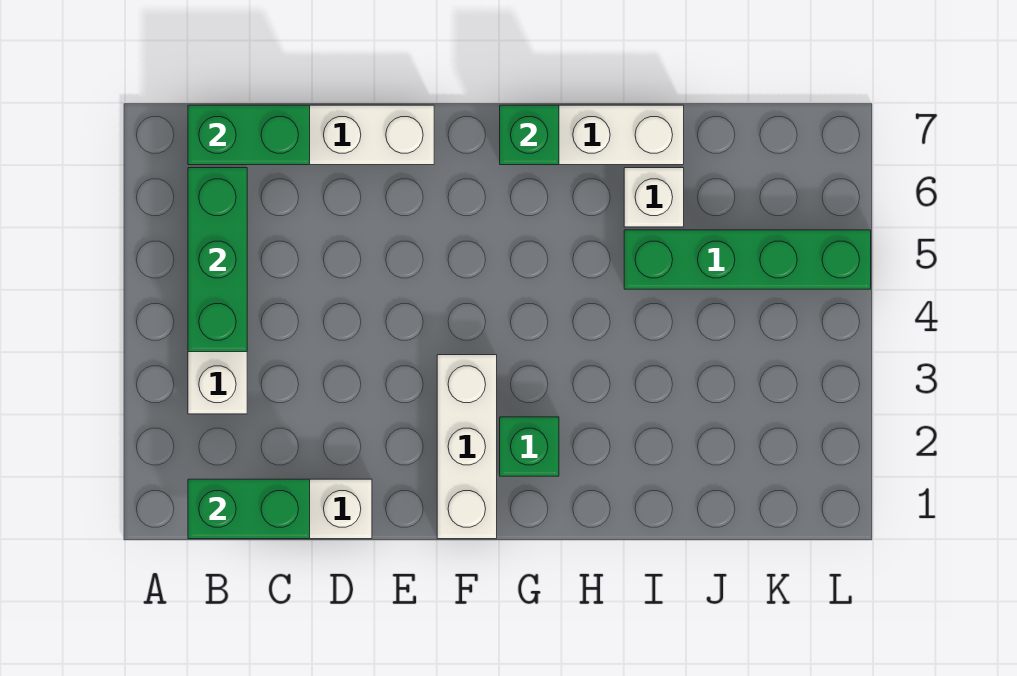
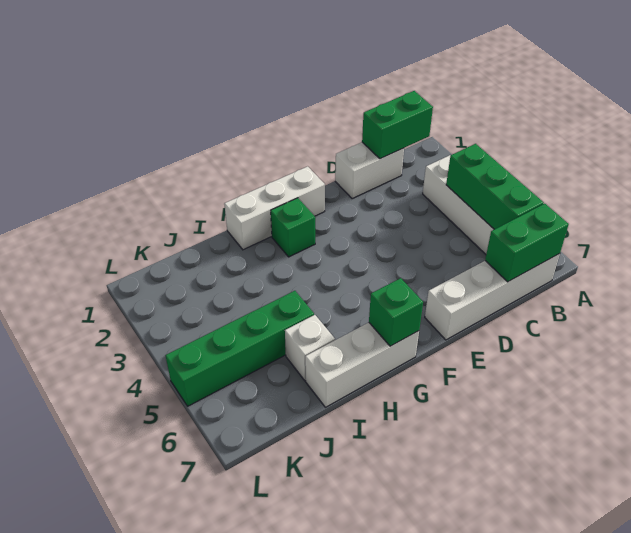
white brick F1:F3 level 1 -> white brick F1:H1 level 1

